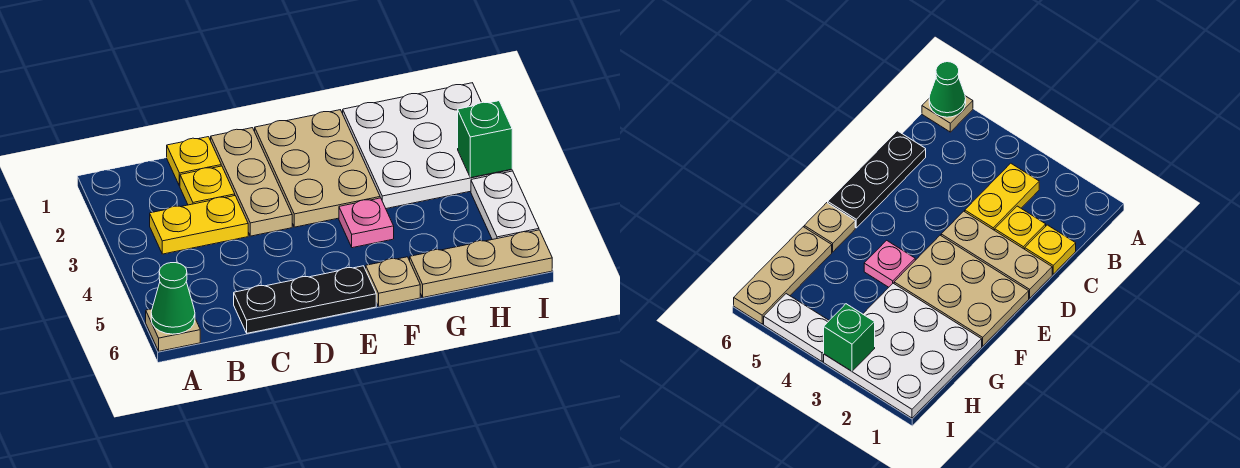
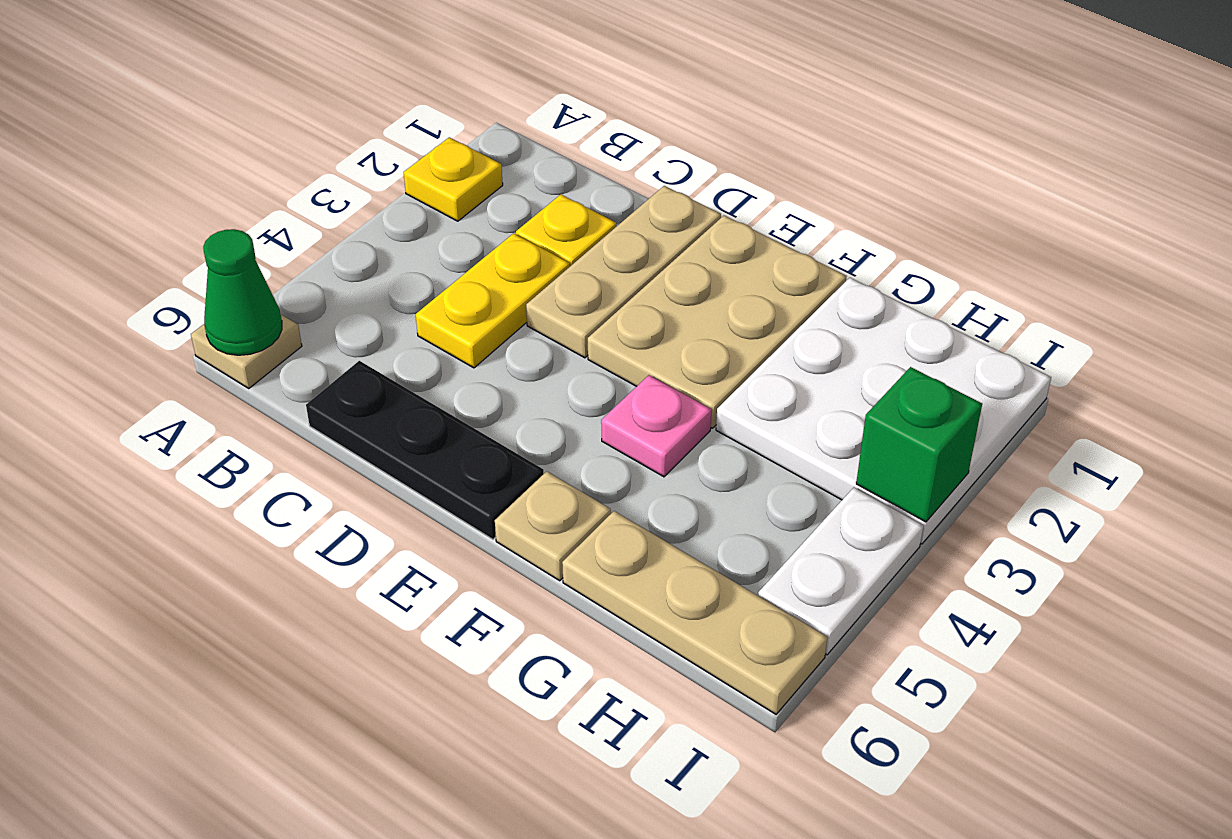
yellow plate B3:C3 level 1 -> yellow plate C3:C4 level 1
yellow plate C1 level 1 -> yellow plate A2 level 1

